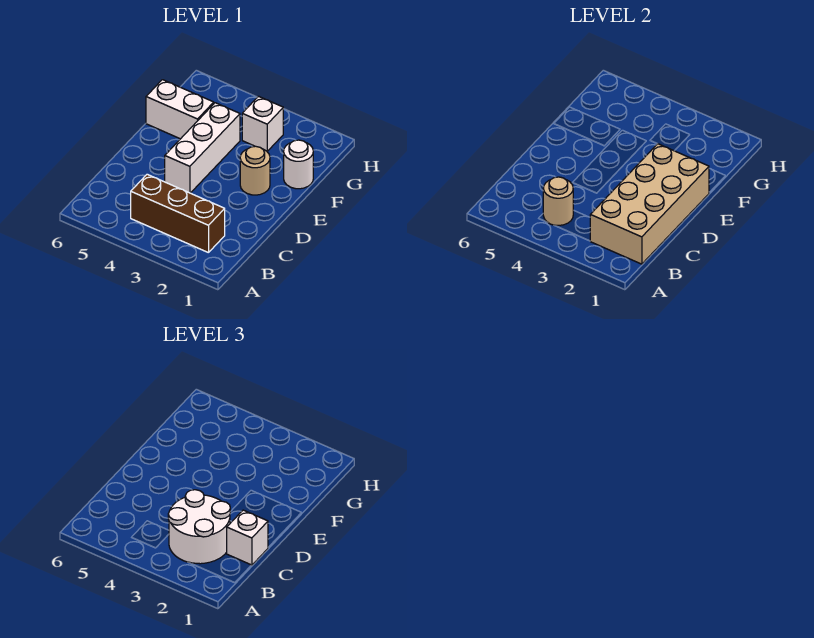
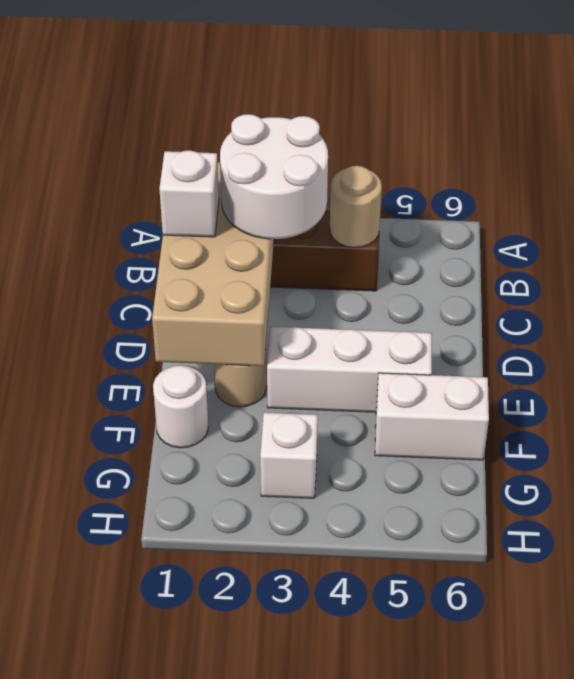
white brick D4:F4 level 1 -> white brick E3:E5 level 1

